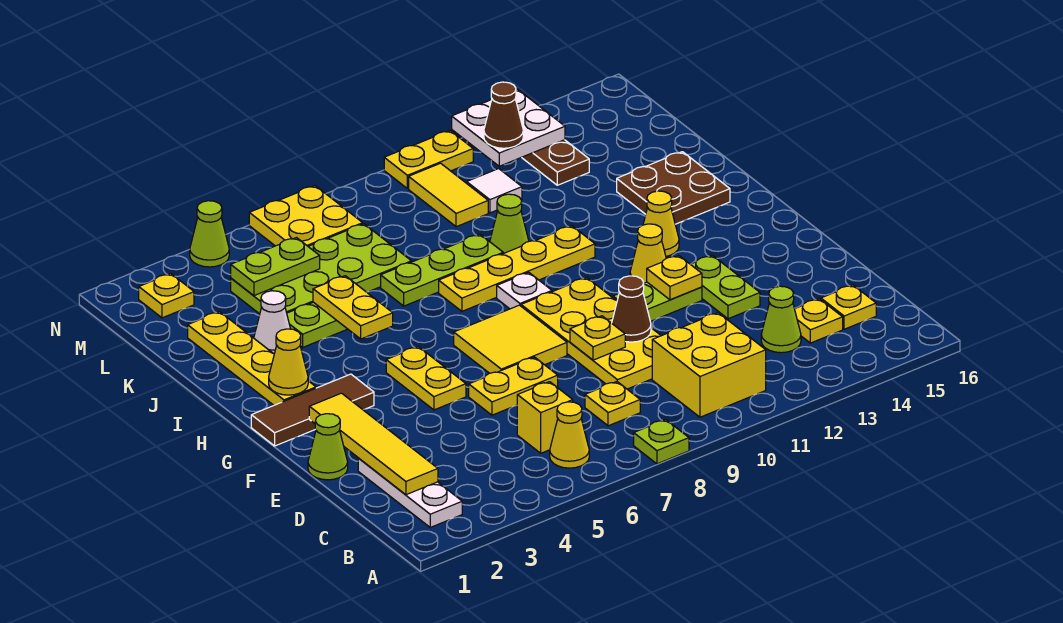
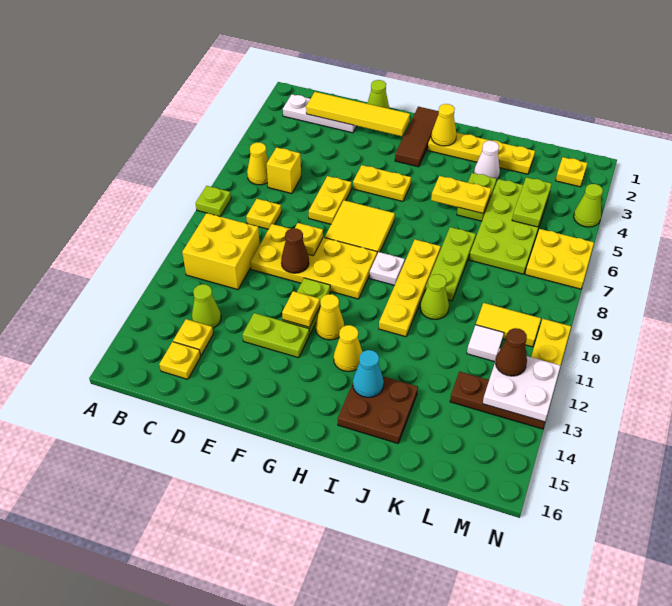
none -> cyan cone I14 level 2

